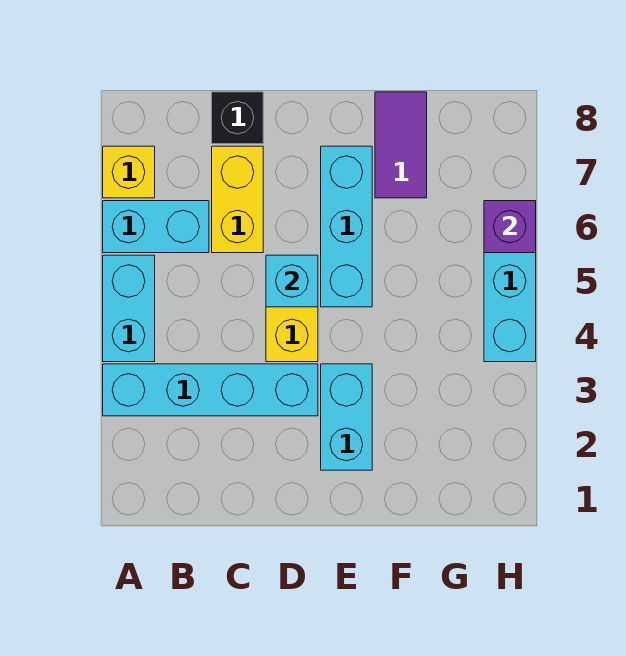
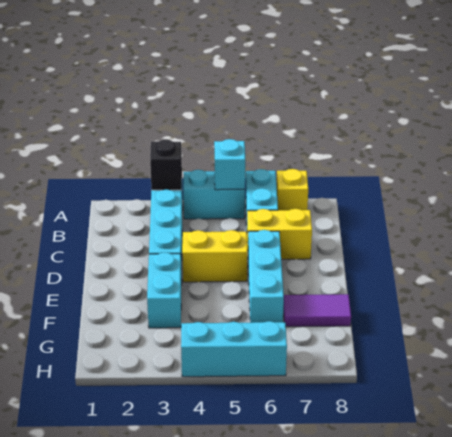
black brick C8 level 1 -> black brick A3 level 2
cyan brick D5 level 2 -> cyan brick A5 level 2
cyan brick E2:E3 level 1 -> cyan brick E3:F3 level 1
cyan brick E5:E7 level 1 -> cyan brick D6:F6 level 1
purple brick H6 level 2 -> none

